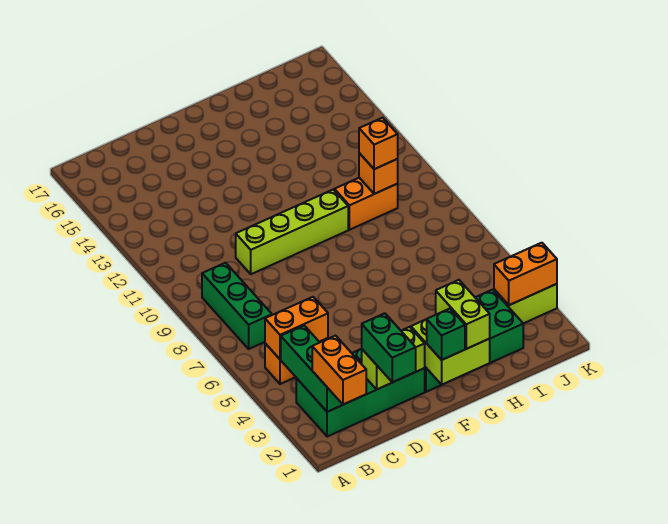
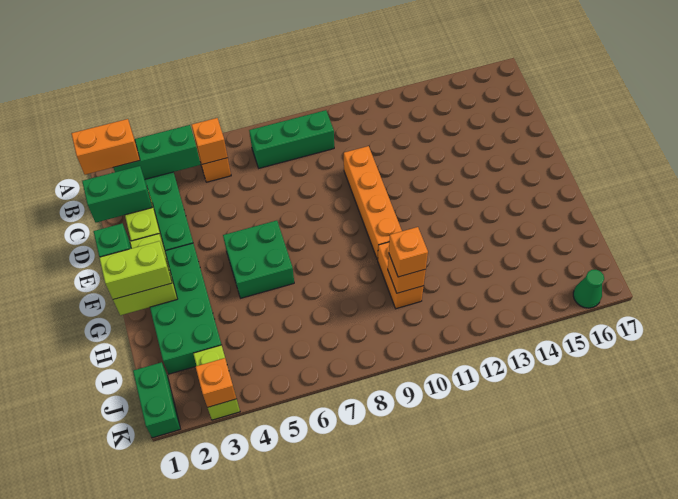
orange brick B5:C5 level 2 -> orange brick B5 level 2
lime brick D10:G10 level 1 -> orange brick D10:G10 level 1
none -> green brick F5:G6 level 1
none -> green brick J1:K1 level 1
orange brick J3:K3 level 2 -> orange brick K3 level 2
none -> green cone K16 level 1

